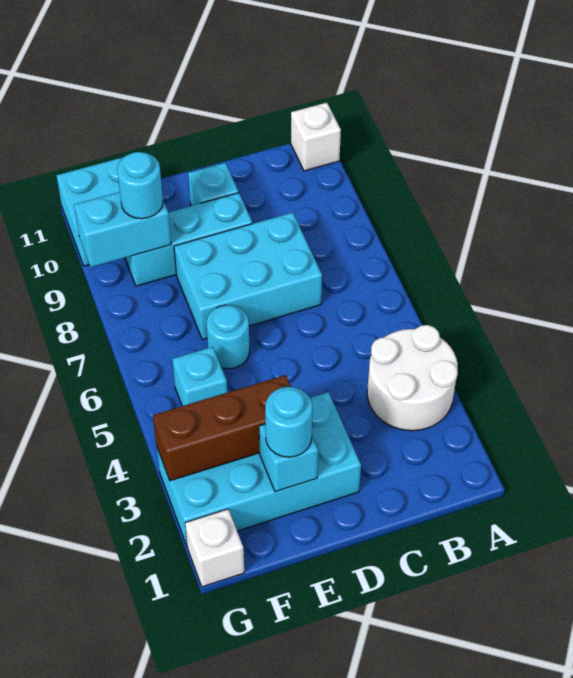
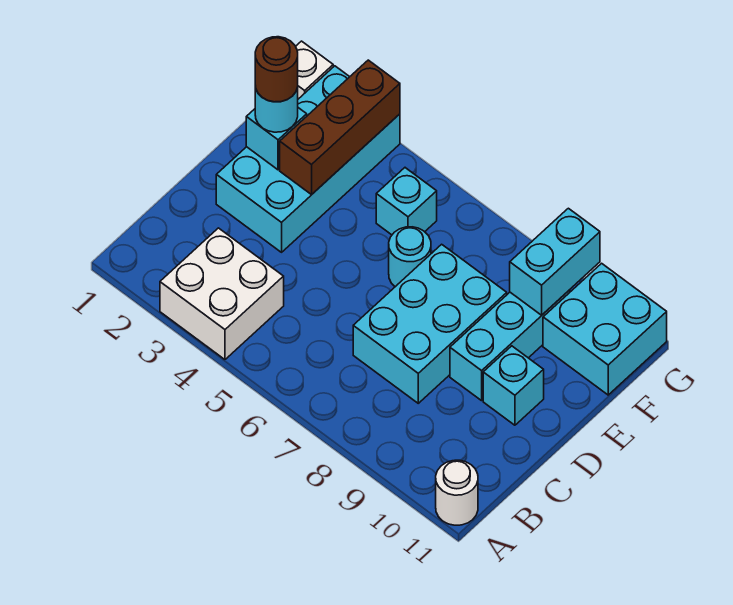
white round brick A3:B4 level 1 -> white brick A3:B4 level 1
white brick A11 level 1 -> white round brick A11 level 1
none -> brown round brick E2 level 4
cyan round brick F9 level 3 -> none

